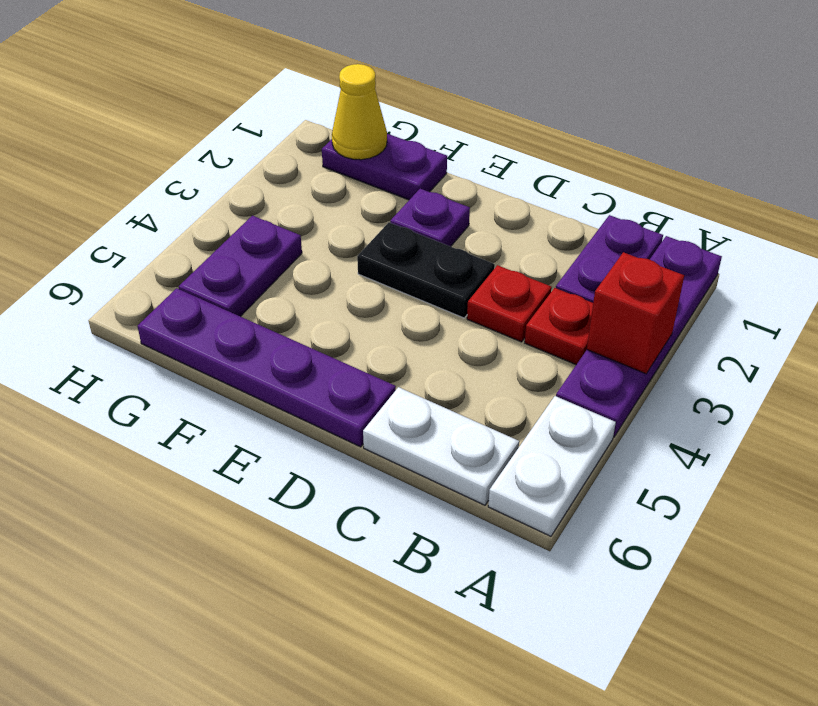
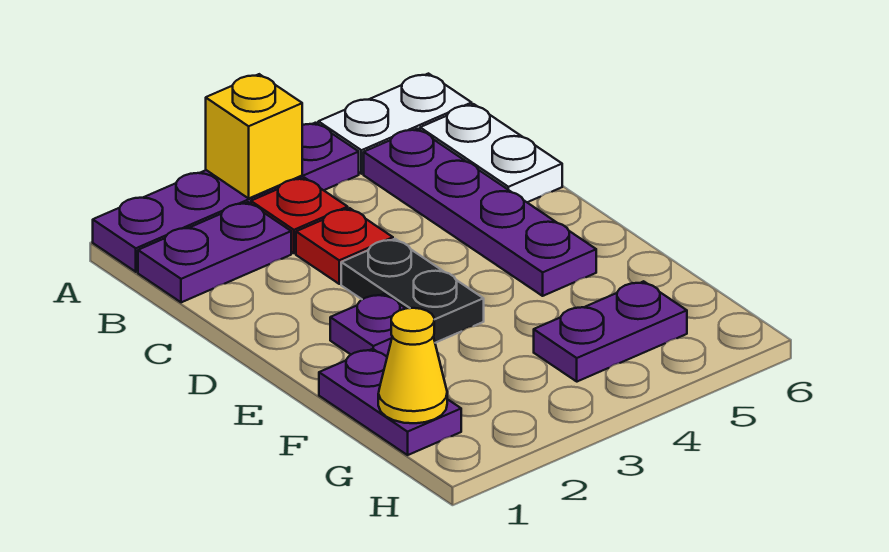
red brick A3 level 2 -> yellow brick A3 level 2
purple plate D6:G6 level 1 -> purple plate B5:E5 level 1

